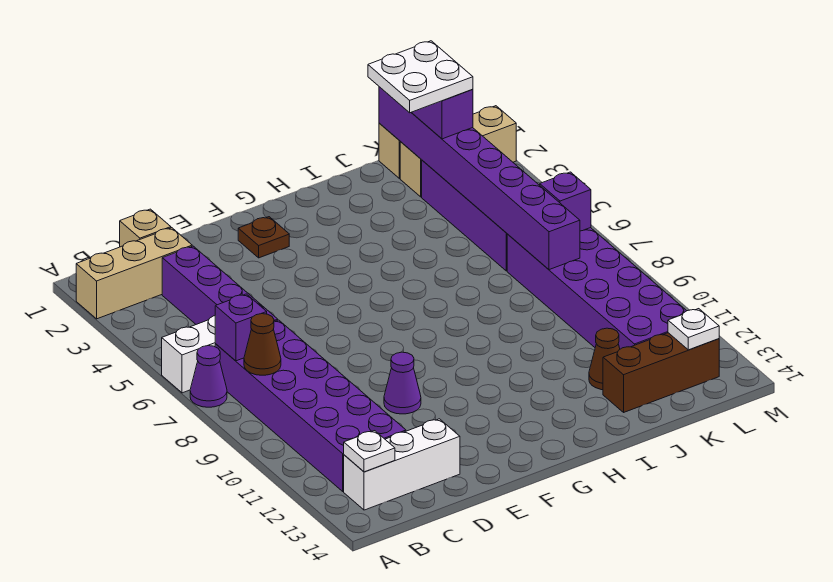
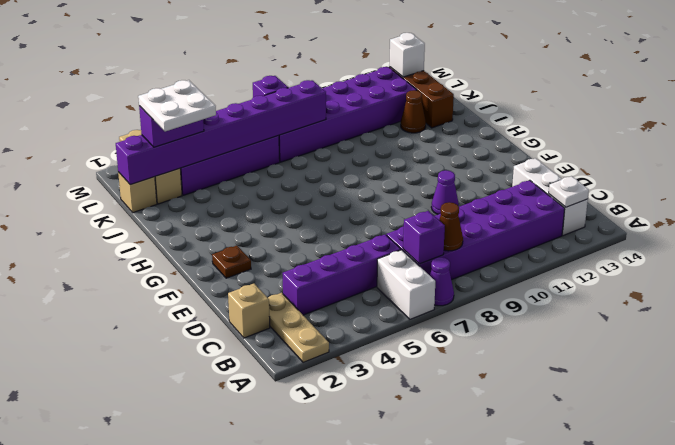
tan brick A2:C2 level 1 -> tan plate A2:C2 level 1
white plate L13 level 2 -> white brick L13 level 2

